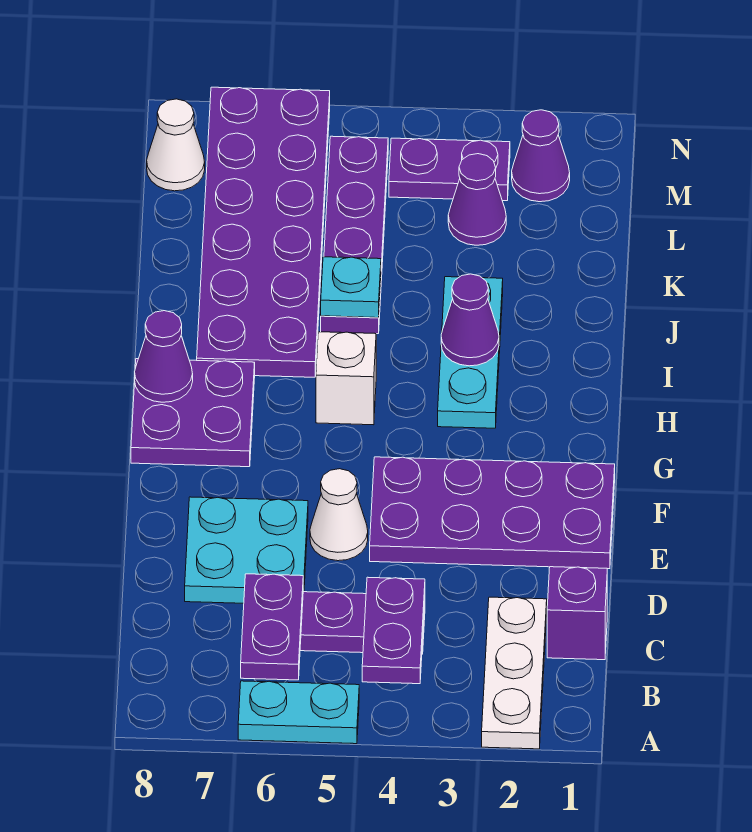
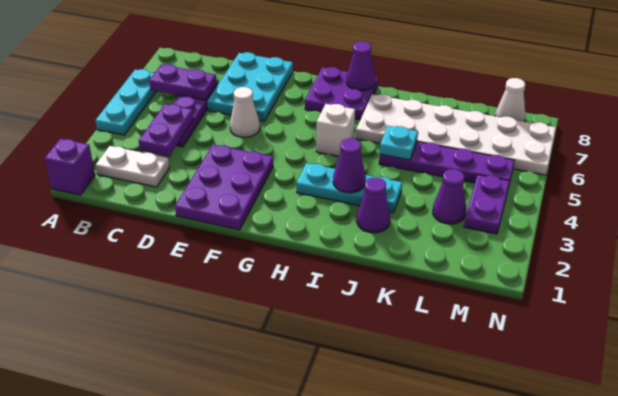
white plate A2:C2 level 1 -> white plate B2:C2 level 1
cyan plate A5:A6 level 1 -> cyan plate A4:A6 level 1
purple plate B4:C4 level 2 -> purple plate C3:C4 level 2
purple brick C1 level 1 -> purple brick A1 level 1
cyan plate D6:E7 level 1 -> cyan plate D6:E8 level 1
purple plate E1:F4 level 1 -> purple plate E1:F3 level 1
purple plate I6:N7 level 1 -> white plate I6:N7 level 1
purple cone M2 level 1 -> purple cone J2 level 1

